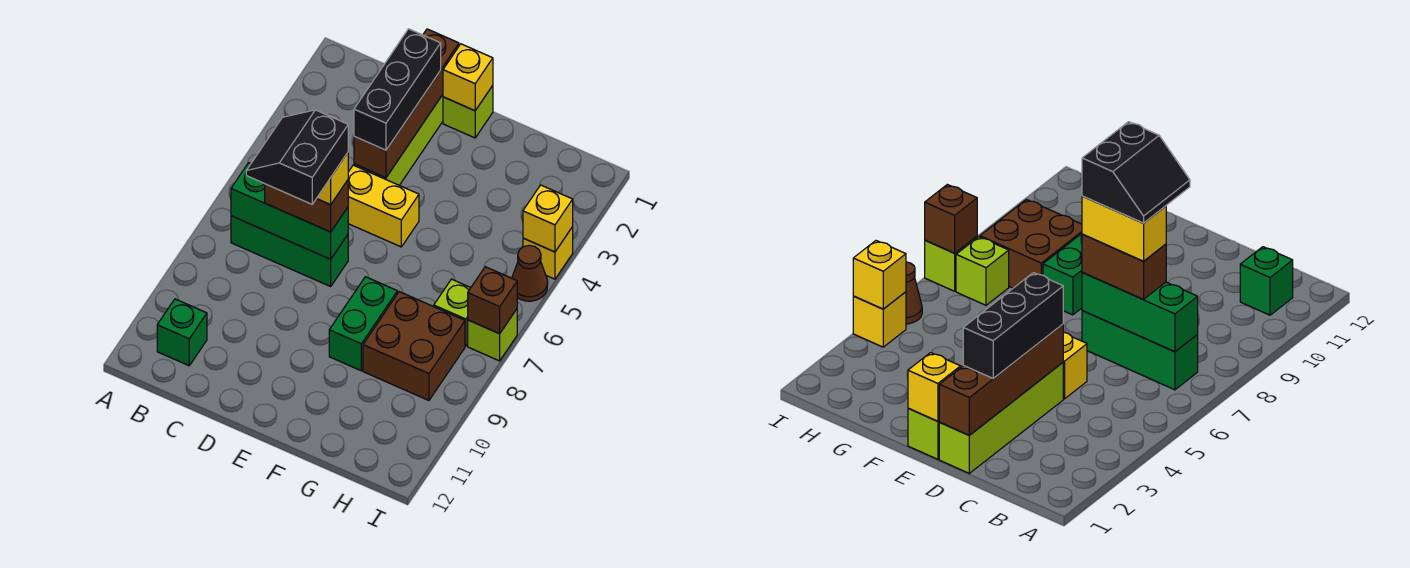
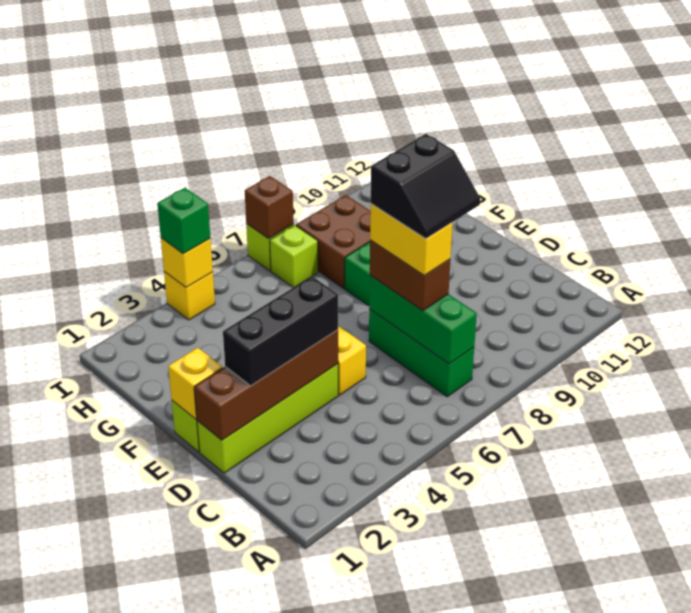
green brick B11 level 1 -> green brick I4 level 3
brown cone I5 level 1 -> none

